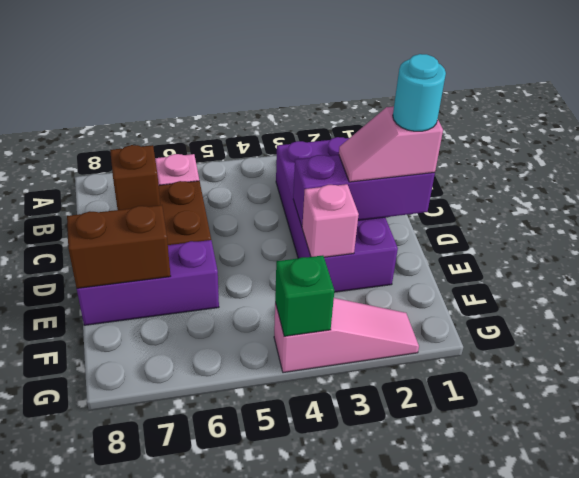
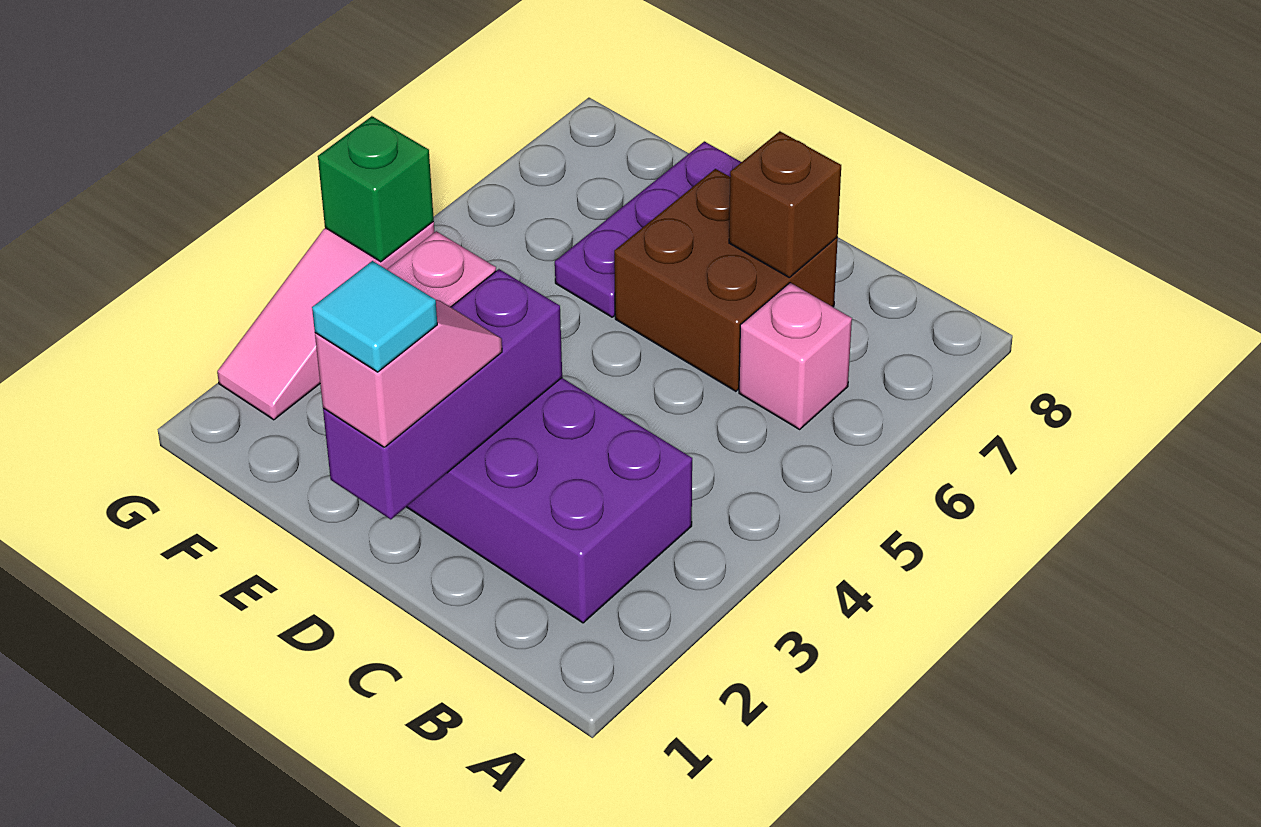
cyan round brick D1 level 4 -> cyan tile D1 level 4
purple brick E6:E8 level 1 -> purple plate E6:E8 level 1
brown brick E7:E8 level 2 -> none

